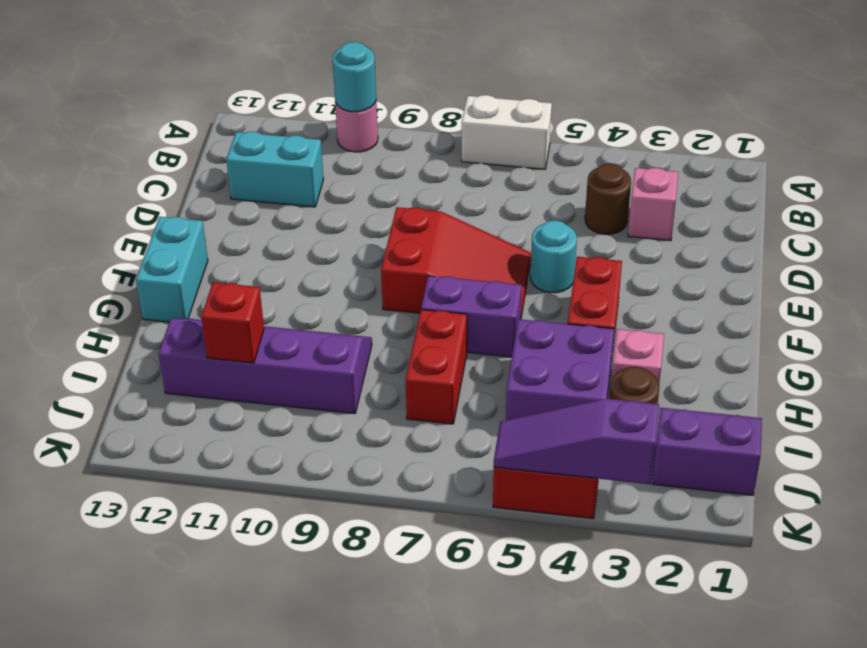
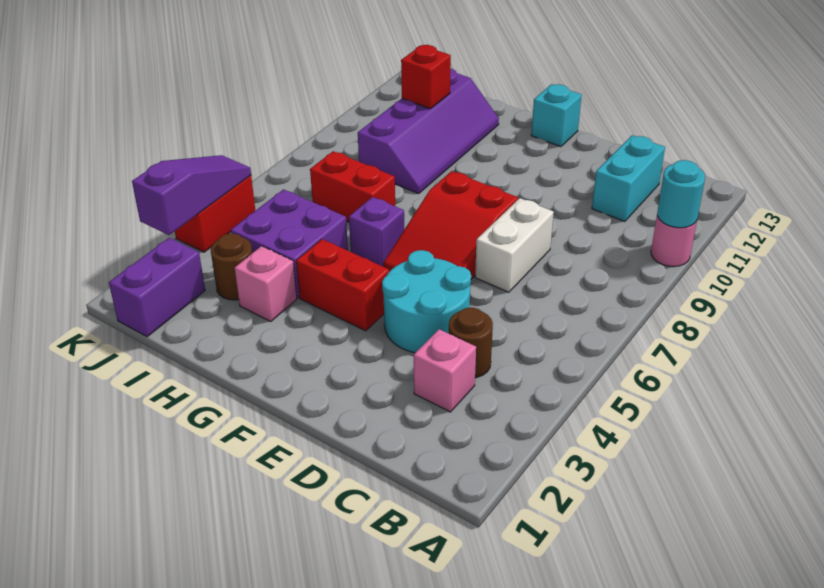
white brick A6:A7 level 1 -> white brick D7:D8 level 1
cyan round brick E5 level 1 -> cyan round brick D4:E5 level 1
cyan brick F13:G13 level 1 -> cyan brick F13 level 1
purple brick G6:G7 level 1 -> purple brick G6 level 1

